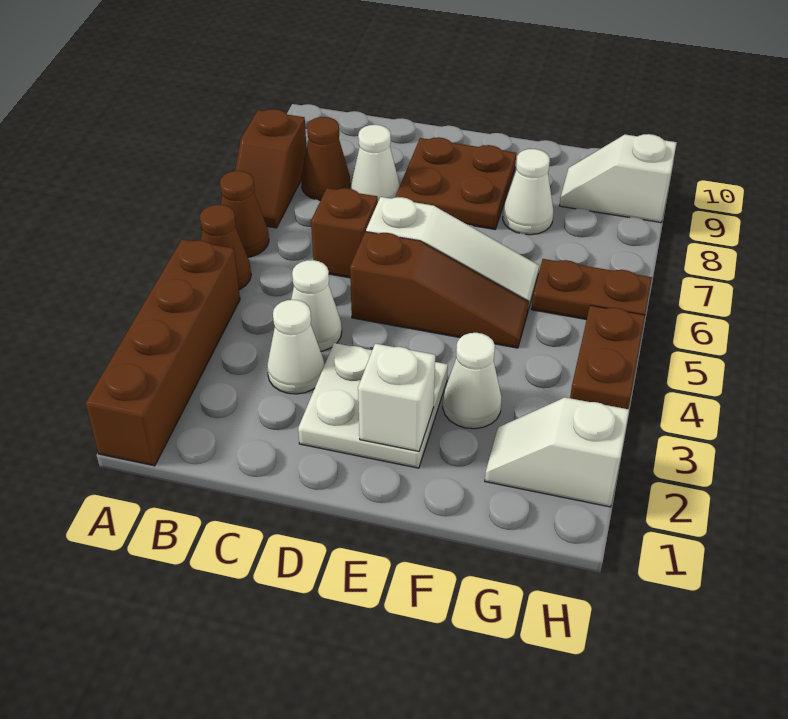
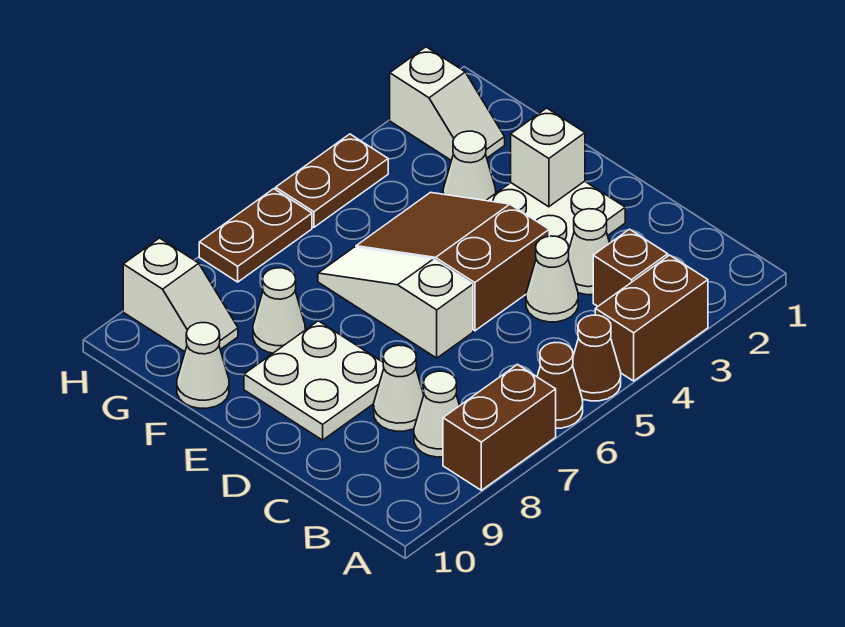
brown brick A1:A4 level 1 -> brown brick A3:A4 level 1
brown slope A7:A8 level 1 top 8 -> brown brick A7:A8 level 1
brown cone B8 level 1 -> white cone B8 level 1
brown brick C6 level 1 -> brown brick B3 level 1
brown slope D5:F5 level 1 top D -> brown slope D4:F5 level 1 top D
brown plate D8:E9 level 1 -> white plate D8:E9 level 1
none -> white cone F10 level 1
brown plate G6:H6 level 1 -> brown plate H6:H7 level 1

